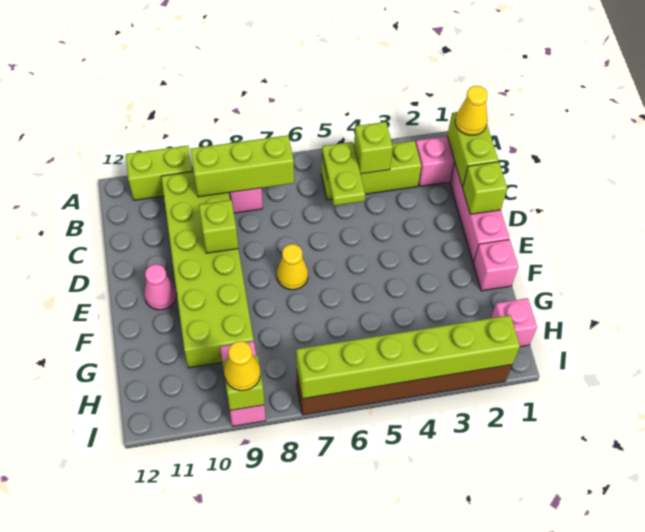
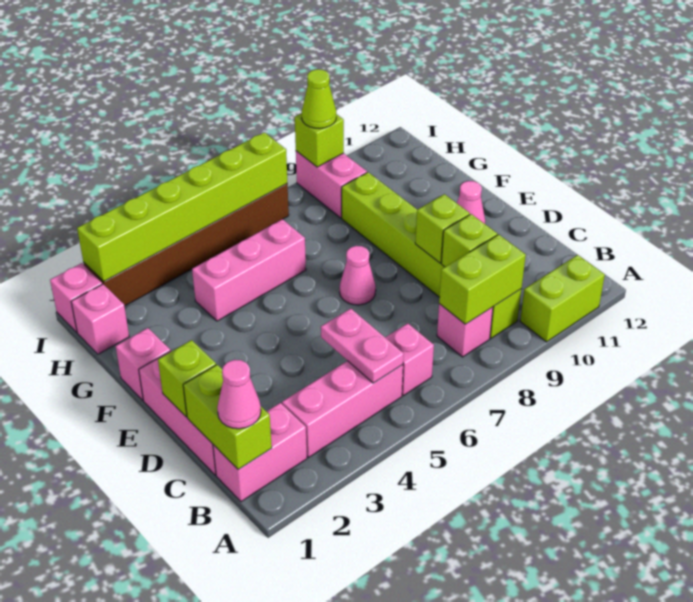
yellow cone B1 level 3 -> pink cone B1 level 3
lime brick B3:B5 level 1 -> pink brick B3:B5 level 1
lime brick B4 level 2 -> lime brick C9 level 2
lime plate B5:C5 level 2 -> pink plate B5:C5 level 2
none -> pink brick B6 level 1
lime brick B7:B9 level 2 -> lime brick B8:B9 level 2
lime brick B9:G10 level 1 -> lime brick B9:G9 level 1
yellow cone E7 level 1 -> pink cone E7 level 1
none -> pink brick G4:G6 level 1
none -> pink brick I1 level 1
yellow cone I9 level 3 -> lime cone I9 level 3

